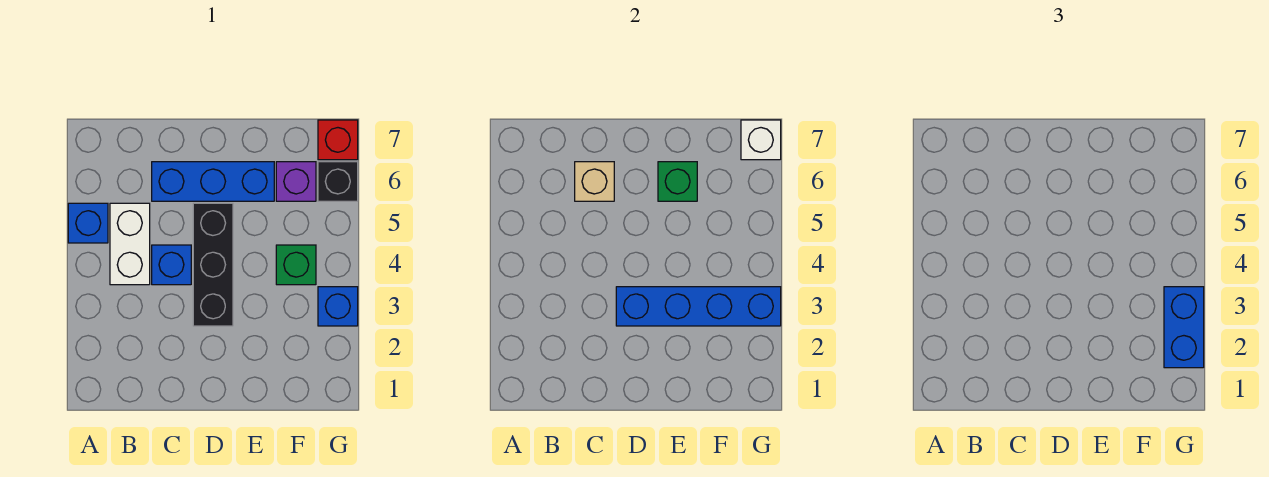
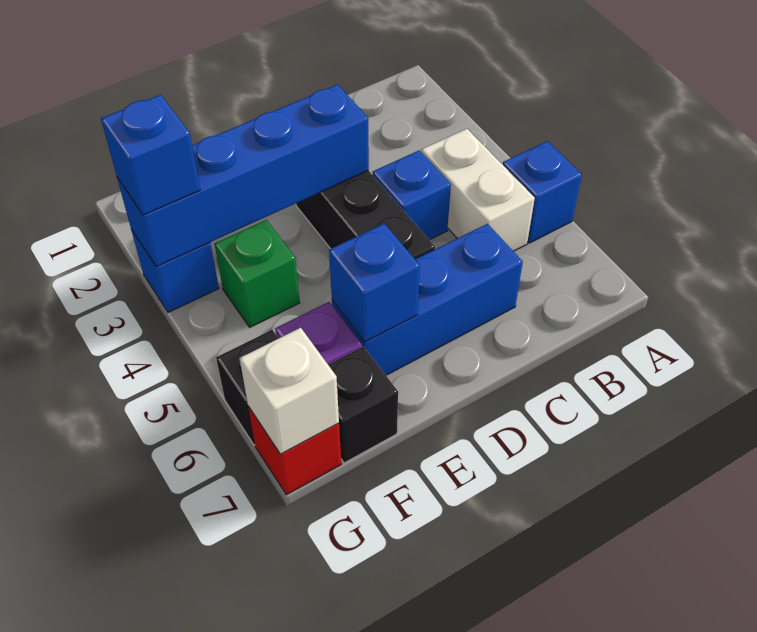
tan brick C6 level 2 -> none
green brick E6 level 2 -> blue brick E6 level 2
none -> black brick F7 level 1
blue brick G2:G3 level 3 -> blue brick G3 level 3

